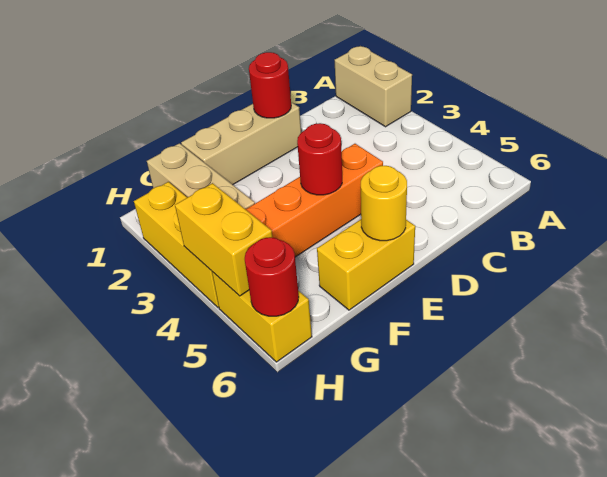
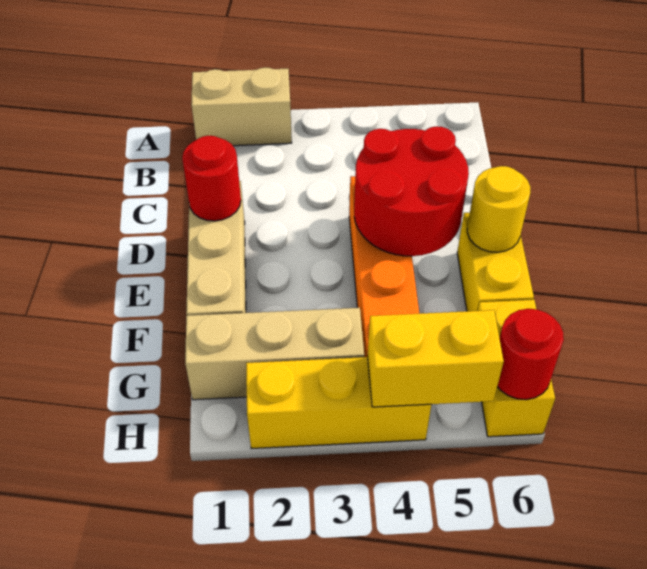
red round brick E4 level 2 -> red round brick D4:E5 level 2
yellow brick H5:H6 level 1 -> yellow brick G6:H6 level 1

